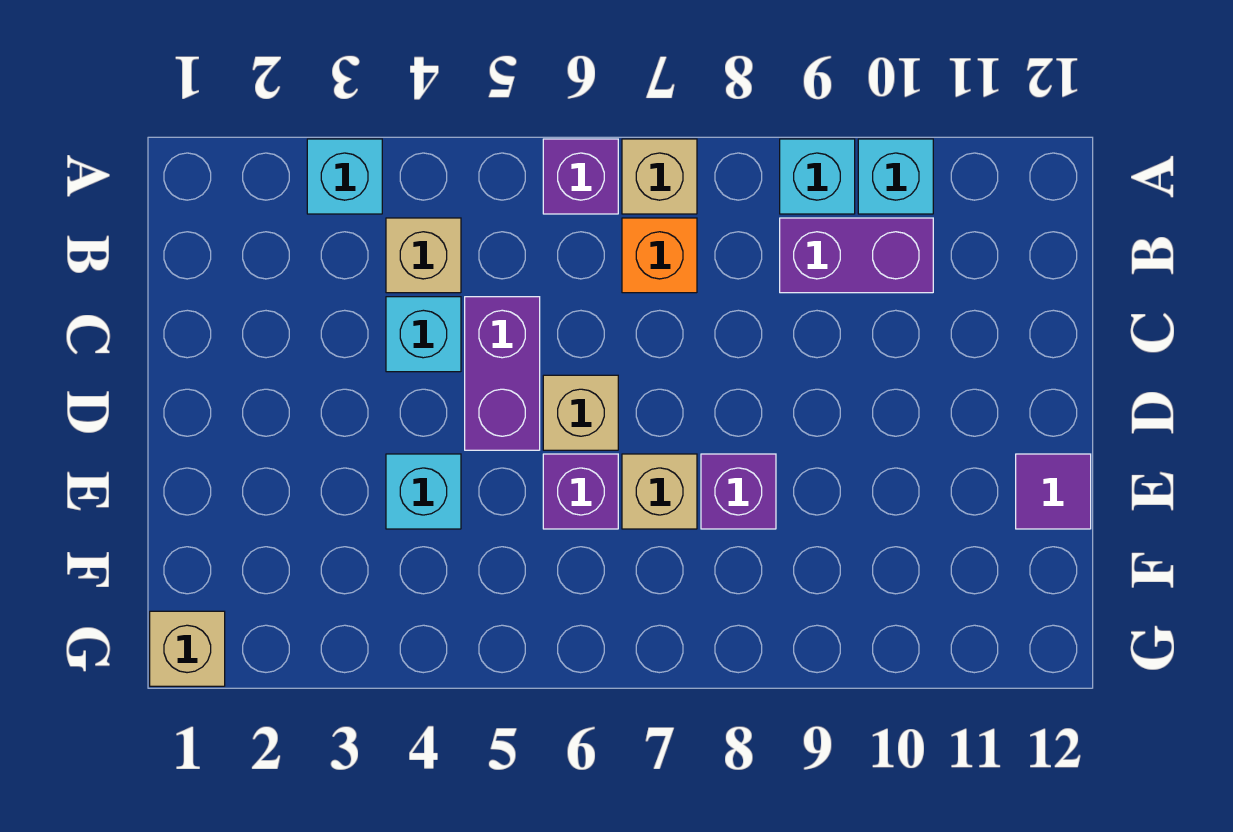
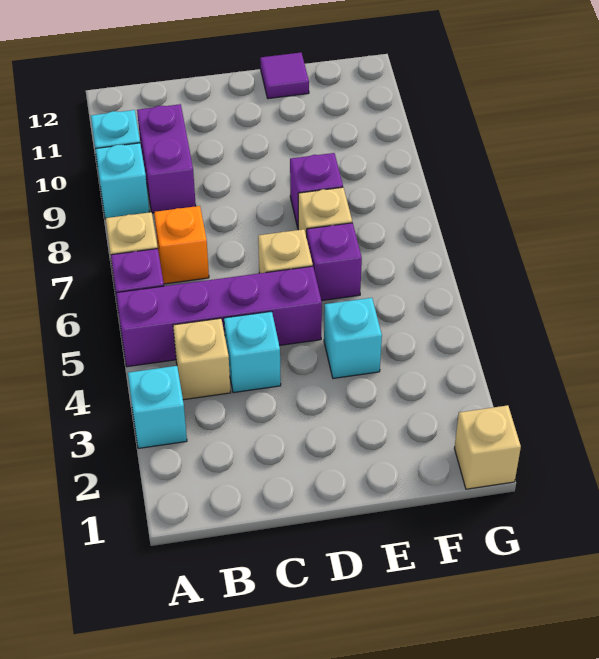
purple brick C5:D5 level 1 -> purple brick A5:D5 level 1

